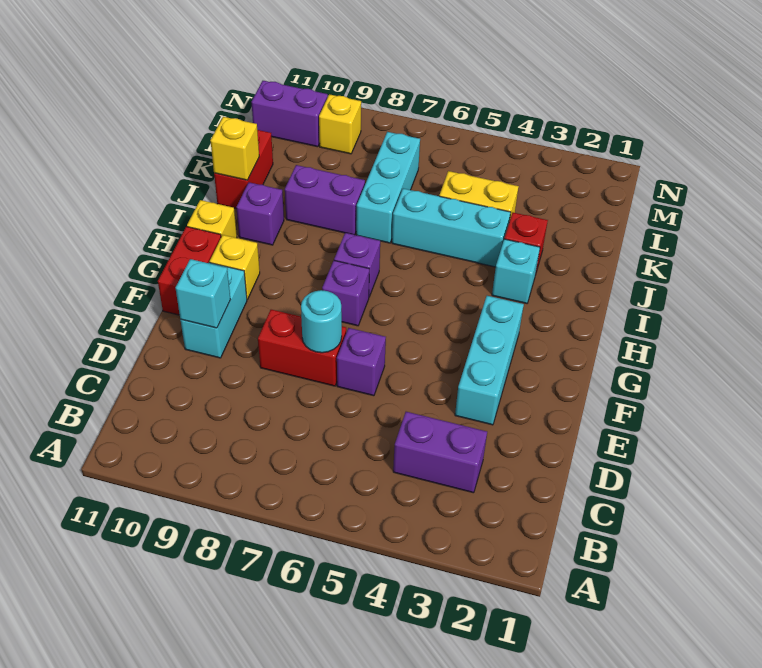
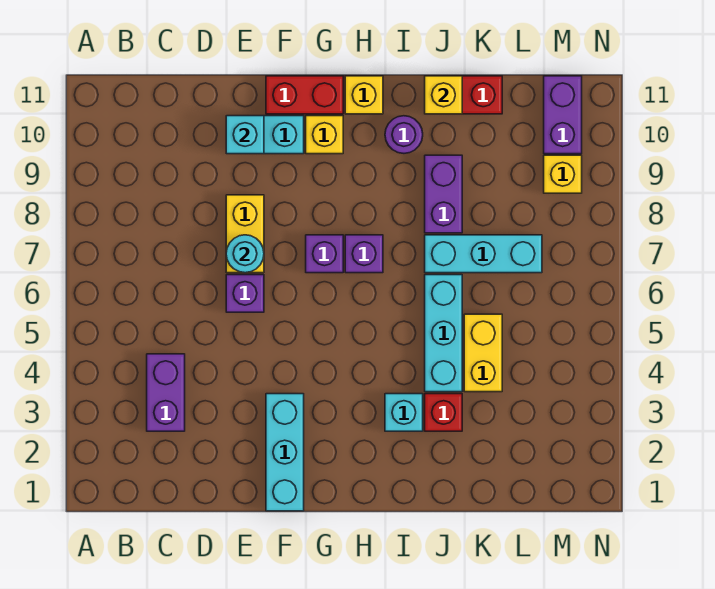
cyan brick E3:G3 level 1 -> cyan brick F1:F3 level 1
red brick E7:E8 level 1 -> yellow brick E7:E8 level 1
purple brick I10 level 1 -> purple round brick I10 level 1

